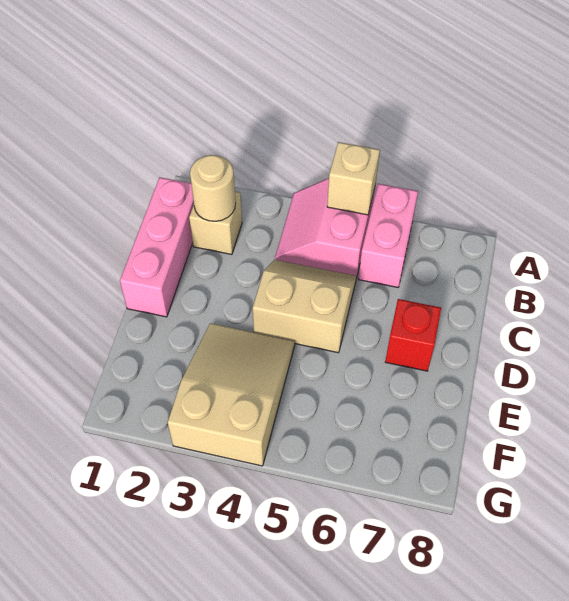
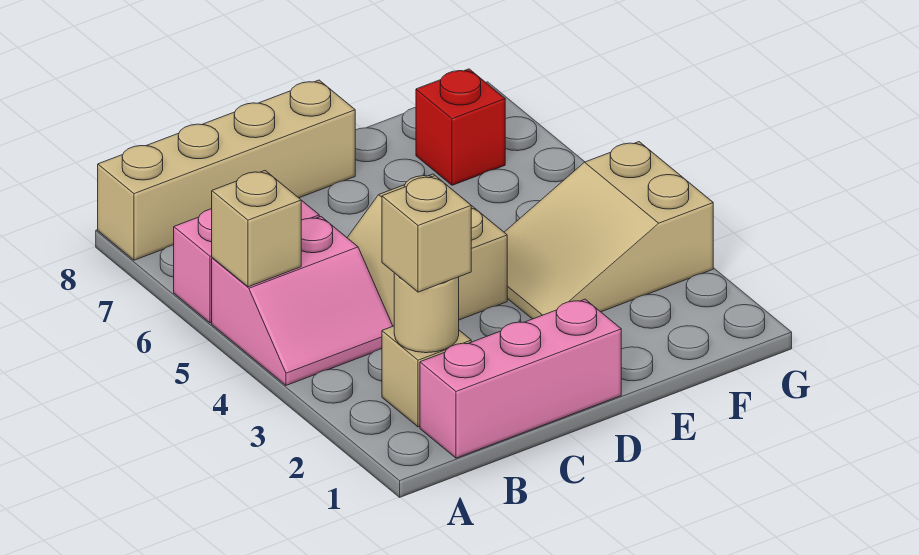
none -> tan brick A8:D8 level 1
none -> tan brick B2 level 3
red brick D7 level 1 -> red brick F7 level 1

